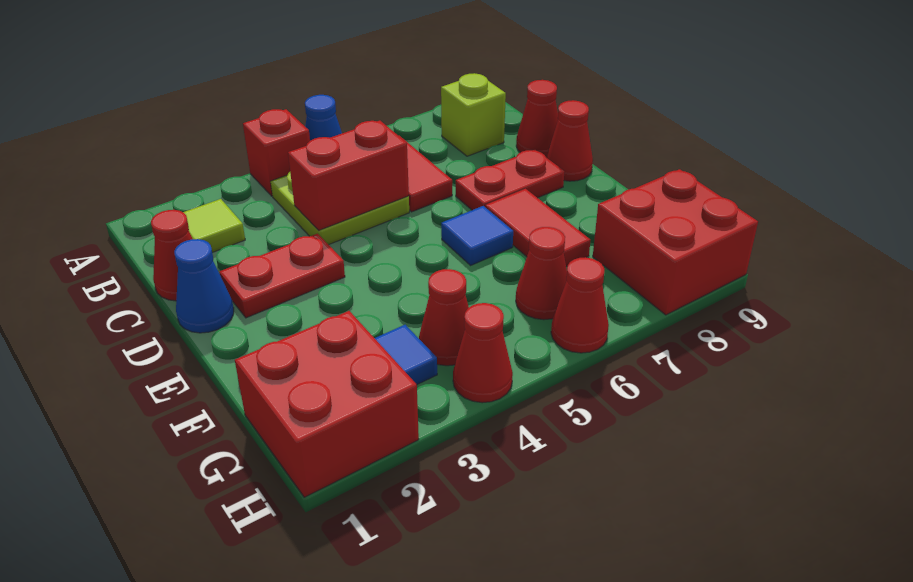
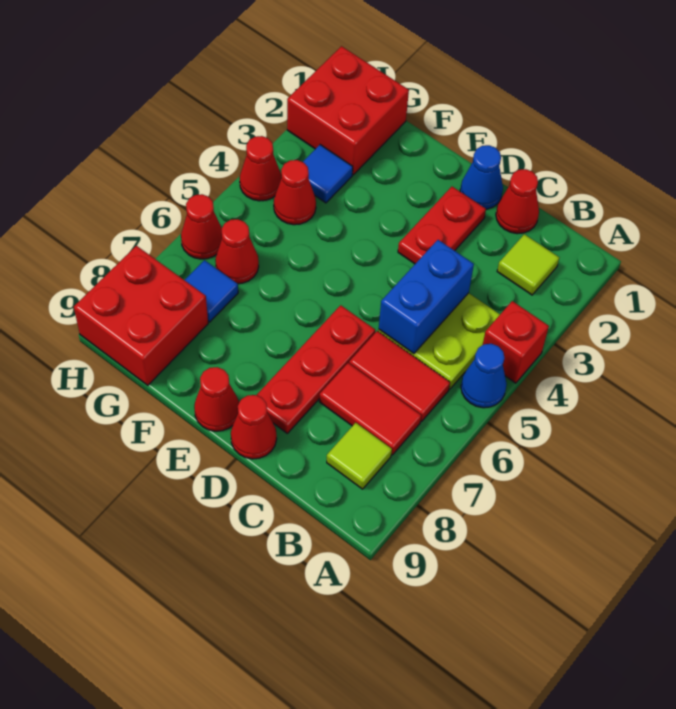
lime brick B8 level 1 -> lime tile B8 level 1
red brick C4:C5 level 2 -> blue brick C4:C5 level 2
red cone C9 level 1 -> red cone E9 level 1
red plate D7:D8 level 1 -> red plate D6:D8 level 1
blue tile E6 level 1 -> blue tile G7 level 1
red tile E7:F7 level 1 -> red tile B7:C7 level 1

